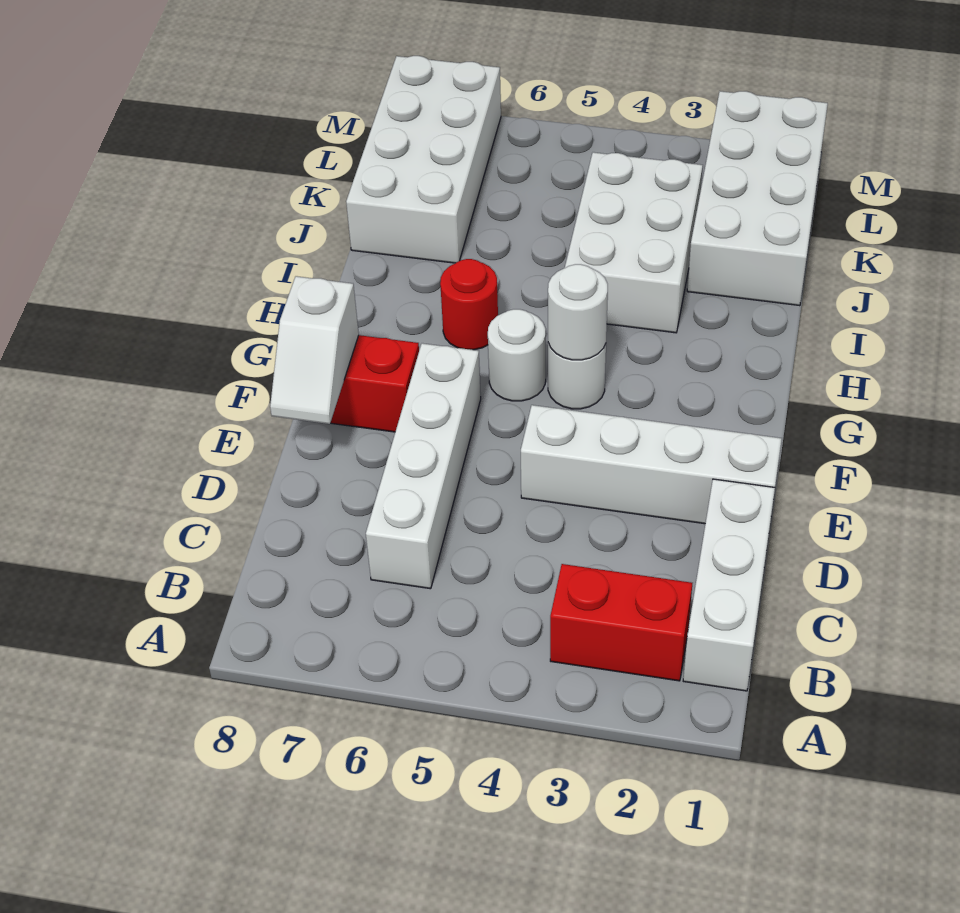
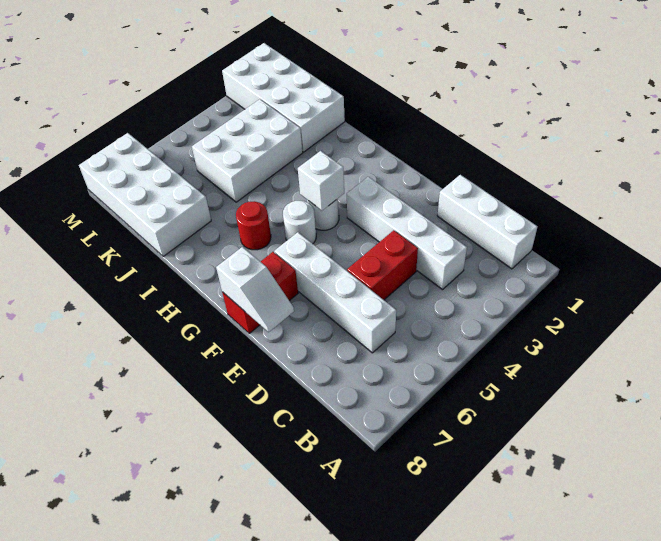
red brick B2:B3 level 1 -> red brick D4:D5 level 1
white brick E1:E4 level 1 -> white brick C3:F3 level 1
white round brick G4 level 2 -> white brick G4 level 2
white brick I3:K4 level 1 -> white brick J3:K5 level 1

